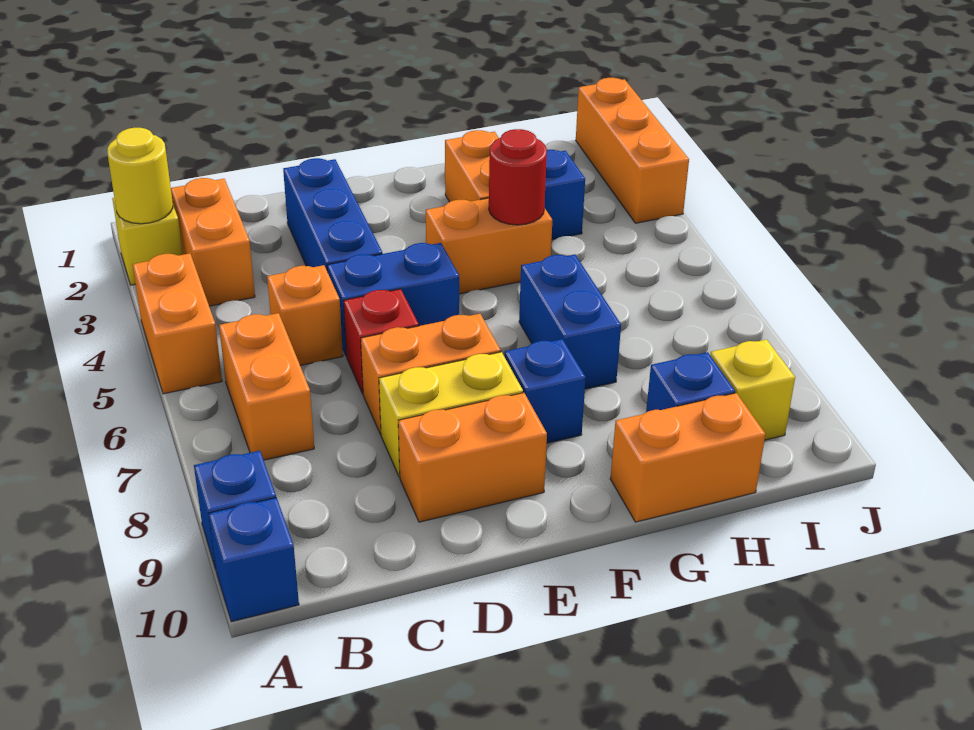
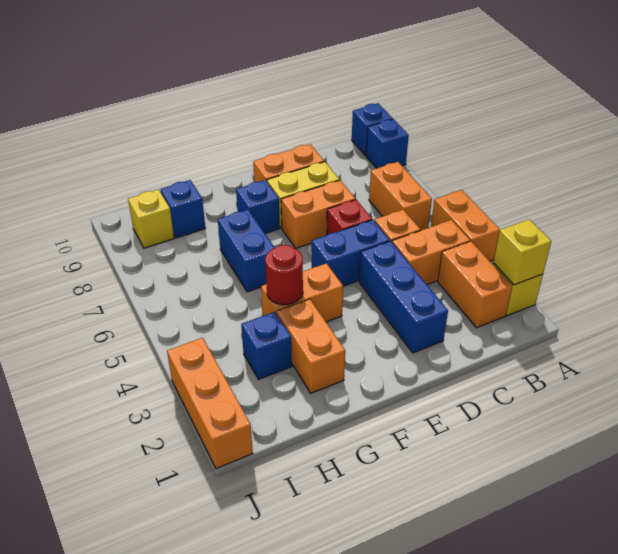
yellow round brick A2 level 2 -> yellow brick A2 level 2
orange brick G10:H10 level 1 -> orange brick B4:C4 level 1

